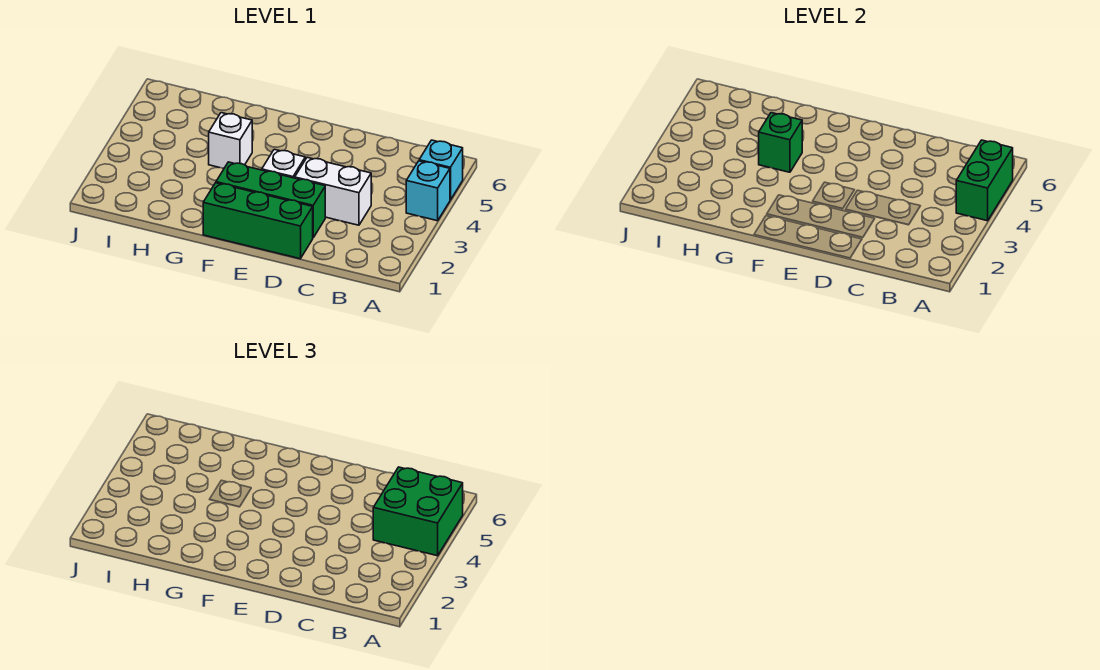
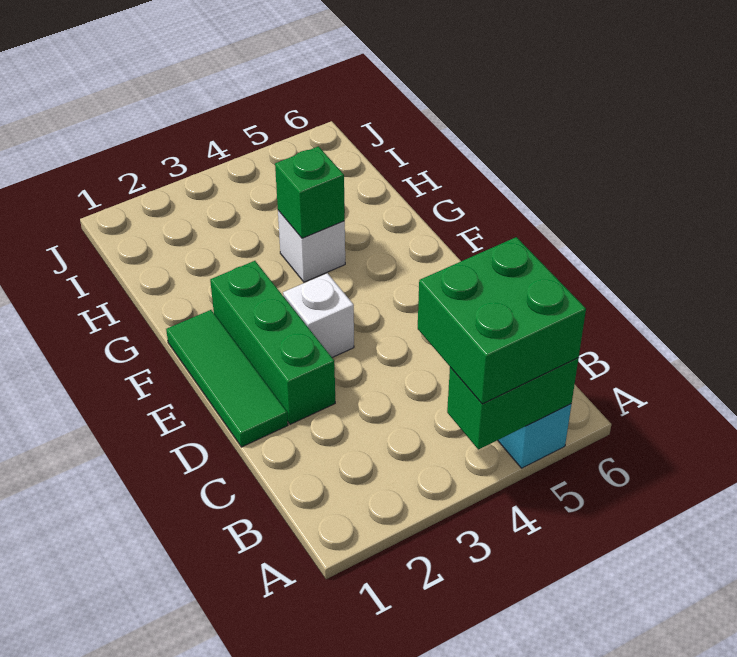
cyan brick A4 level 1 -> none
white brick C3:D3 level 1 -> none
green brick D1:F1 level 1 -> green tile D1:F1 level 1

